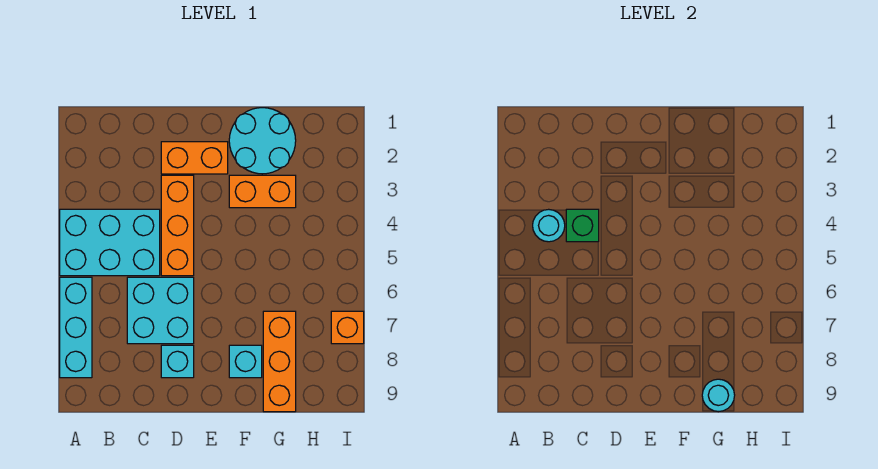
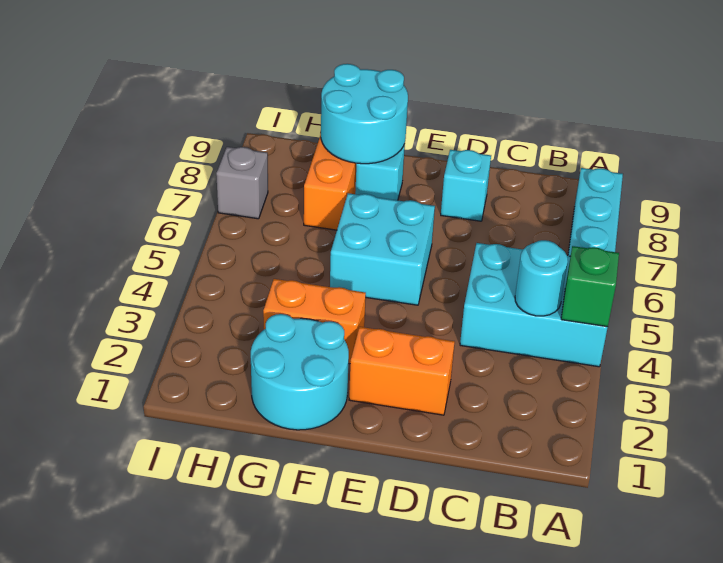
green brick C4 level 2 -> green brick A4 level 2
cyan brick C6:D7 level 1 -> cyan brick E5:F6 level 1
orange brick D3:D5 level 1 -> none
cyan round brick G9 level 2 -> cyan round brick F8:G9 level 2
orange brick I7 level 1 -> grey brick I7 level 1

